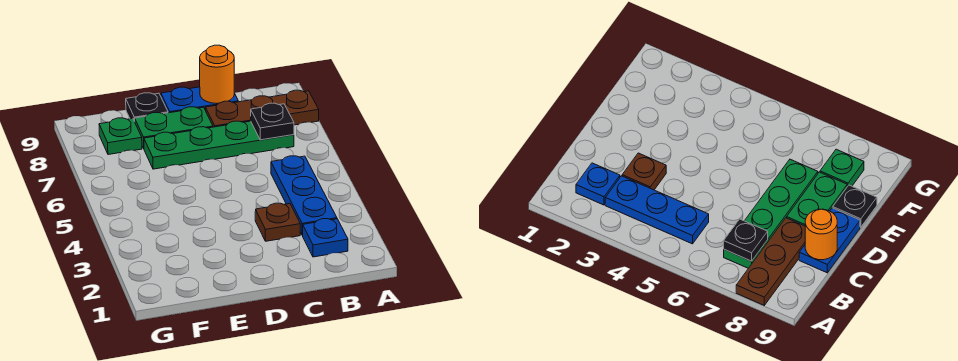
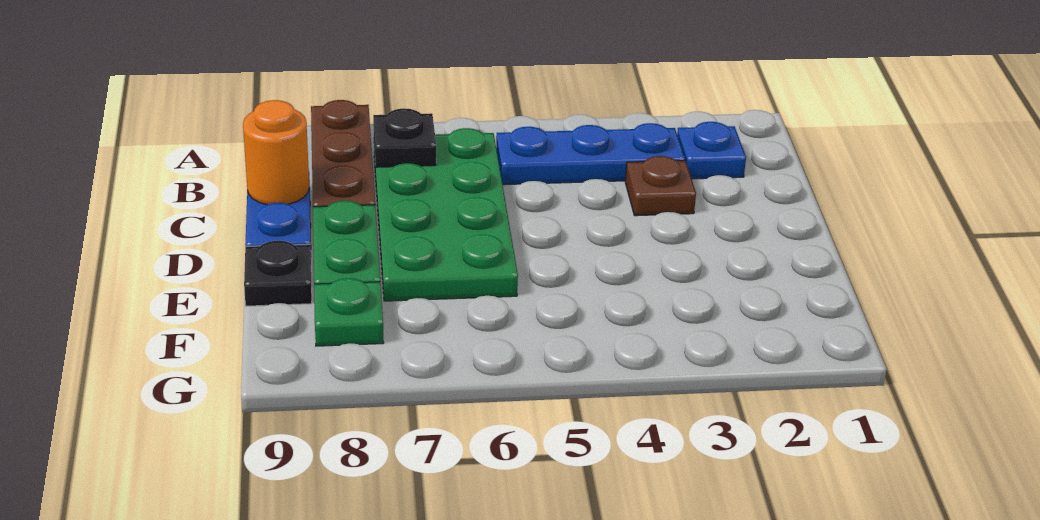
green plate B7:E7 level 1 -> green plate B6:E7 level 1

